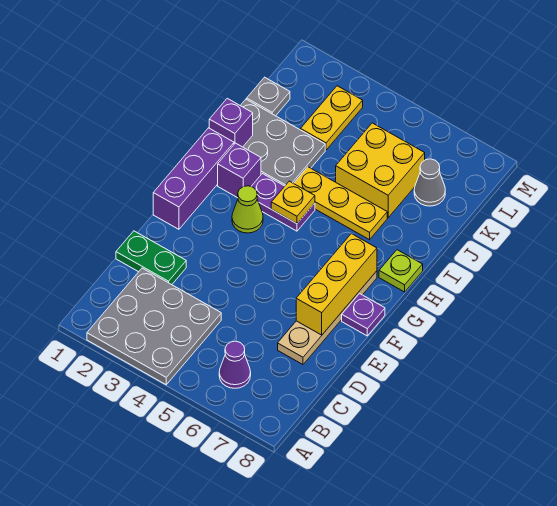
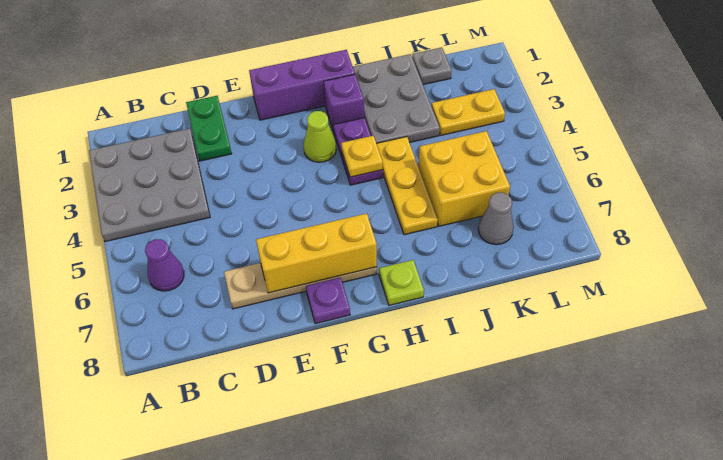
purple brick I1 level 2 -> none

